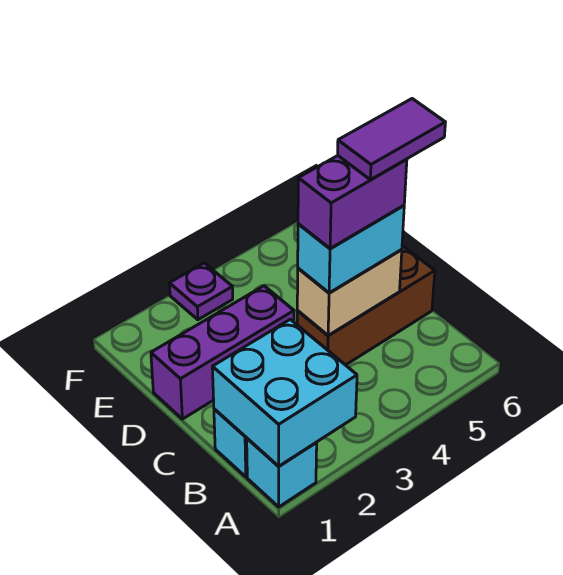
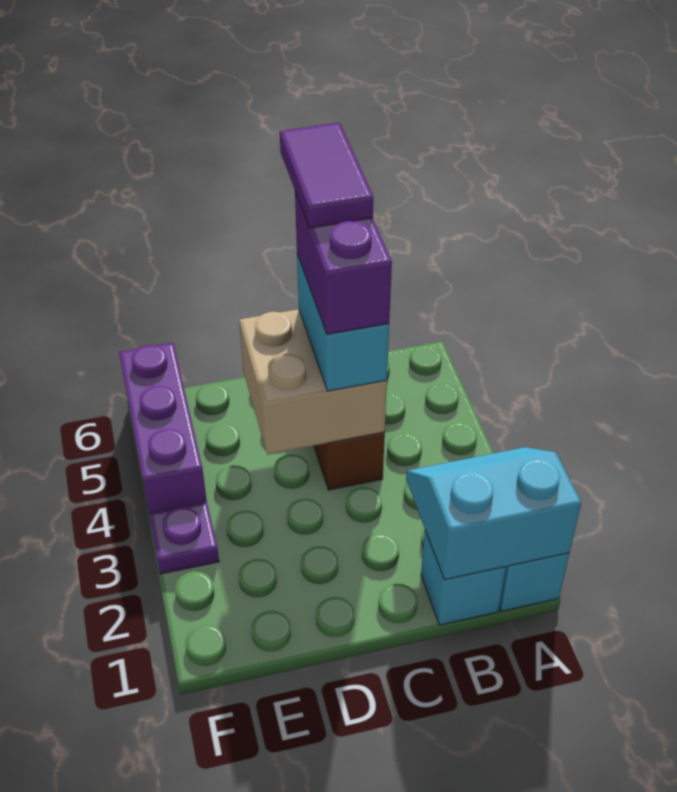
cyan brick A1:B2 level 2 -> cyan slope A1:B2 level 2 top 1
tan brick C4:C5 level 2 -> tan brick C4:D5 level 2
purple brick D1:D3 level 1 -> purple brick F4:F6 level 1

